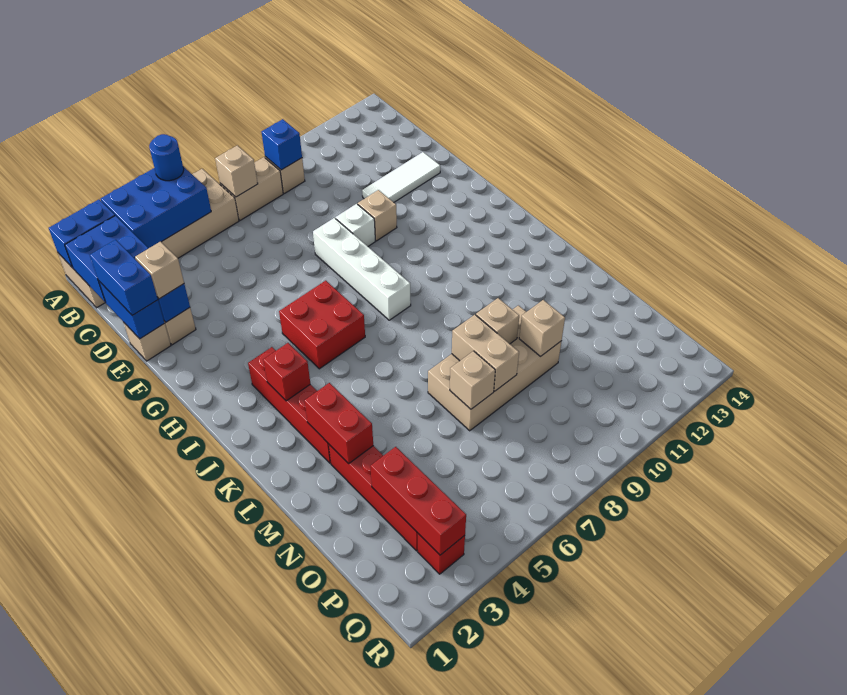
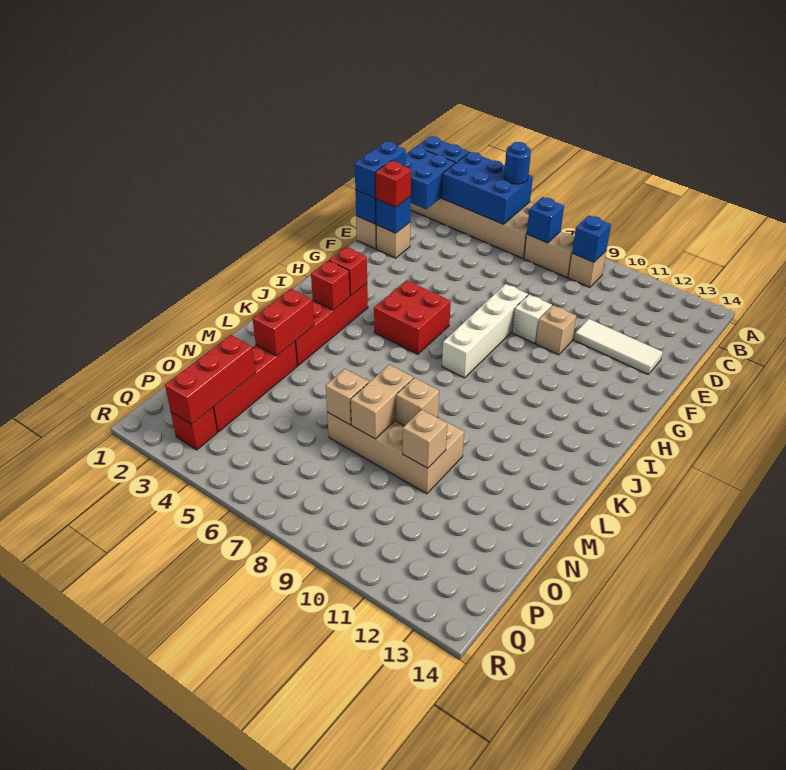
tan brick B7 level 2 -> blue brick B7 level 2
tan brick E2 level 3 -> red brick E2 level 3
none -> red brick I3 level 2

